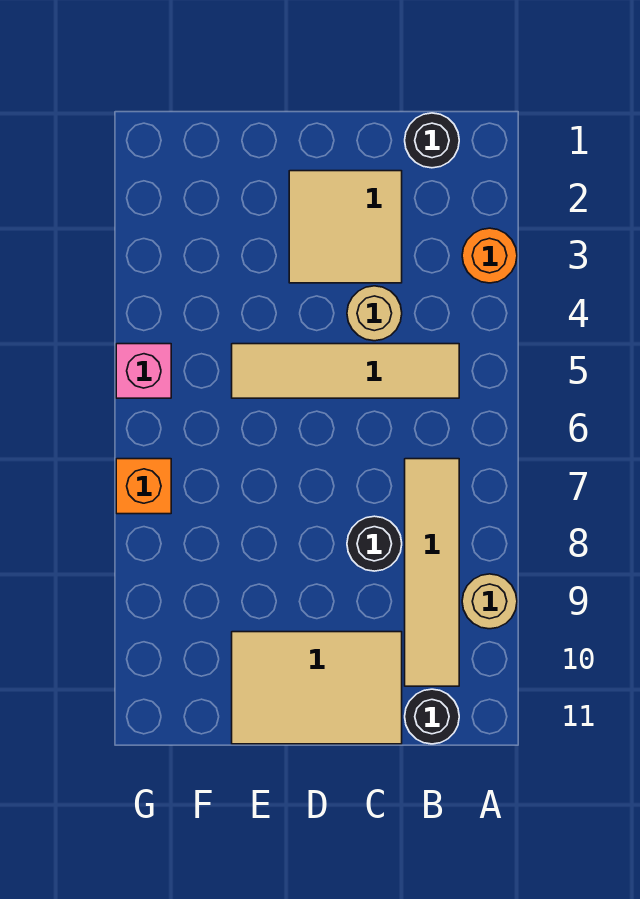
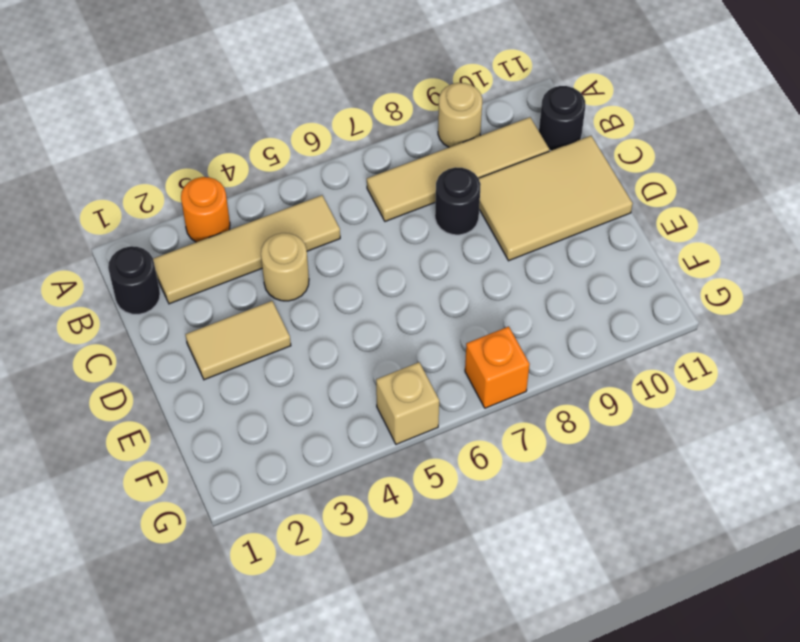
tan tile B5:E5 level 1 -> tan tile B2:B5 level 1
tan tile C2:D3 level 1 -> tan tile D2:D3 level 1
tan tile C10:E11 level 1 -> tan tile C9:D11 level 1
pink brick G5 level 1 -> tan brick G5 level 1

